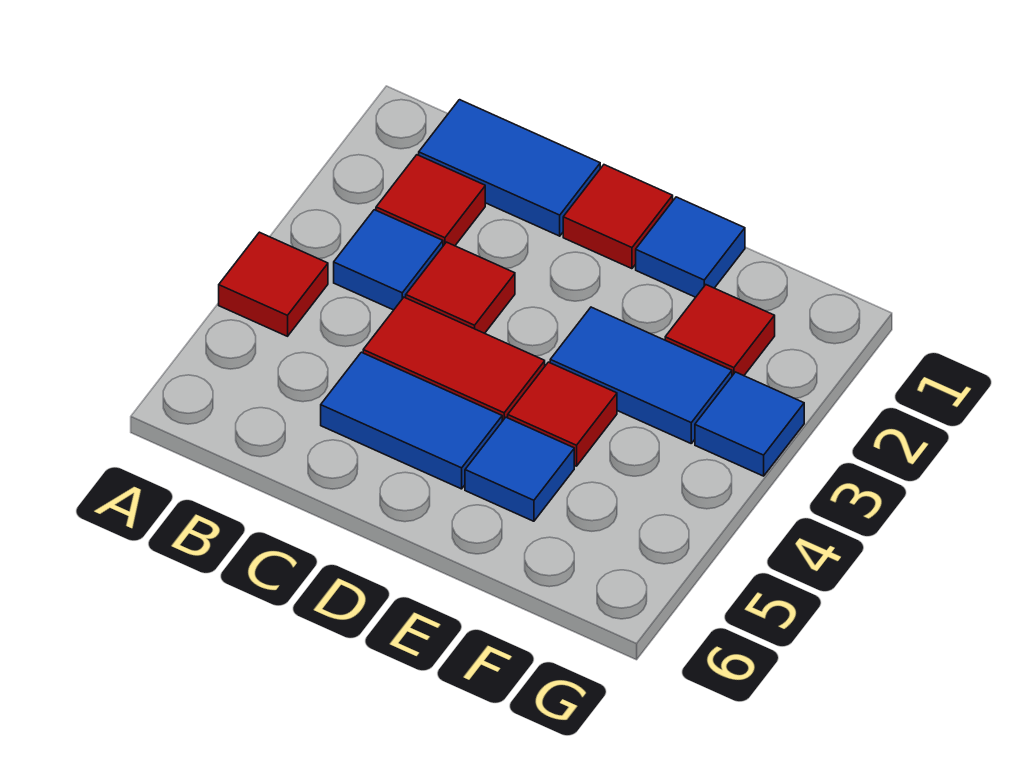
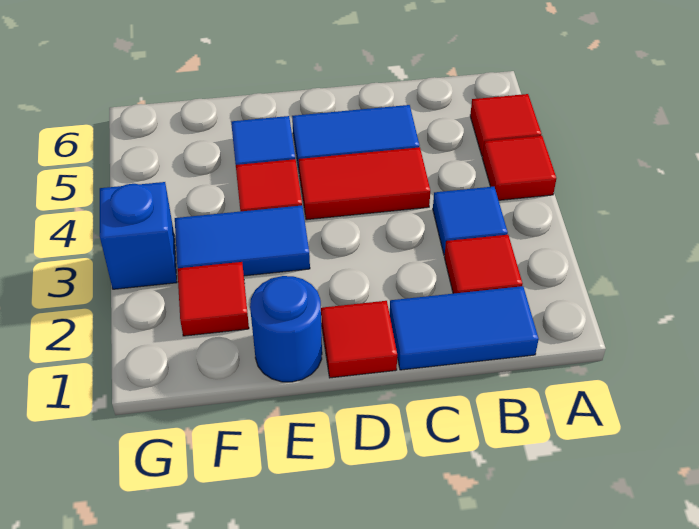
red tile C3 level 1 -> red tile A5 level 1
blue tile E1 level 1 -> blue round brick E1 level 1
blue tile G3 level 1 -> blue brick G3 level 1

